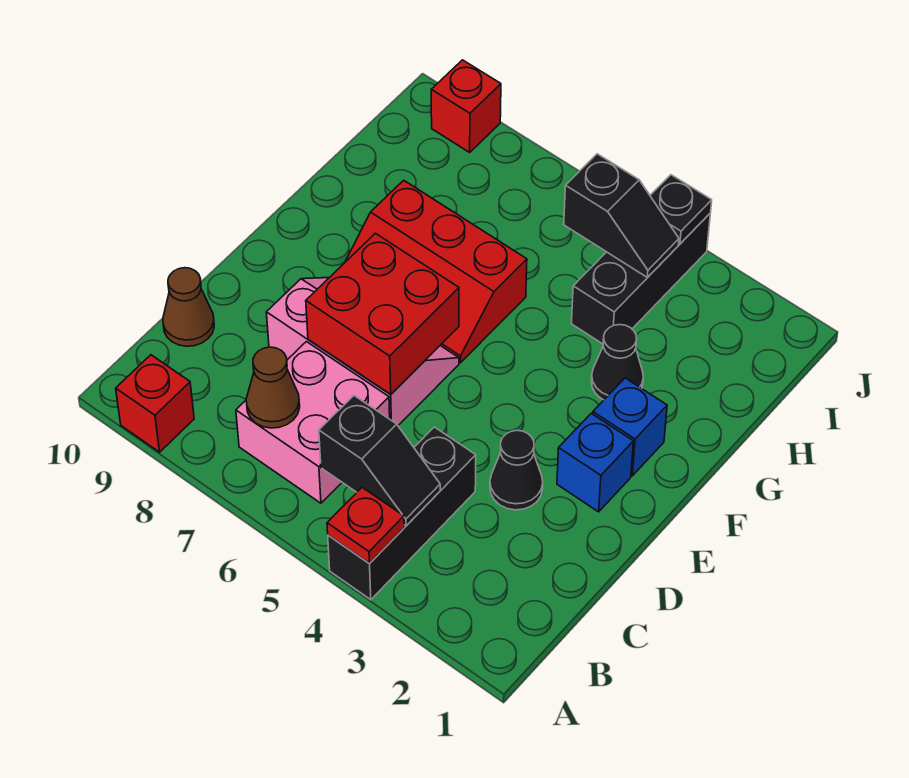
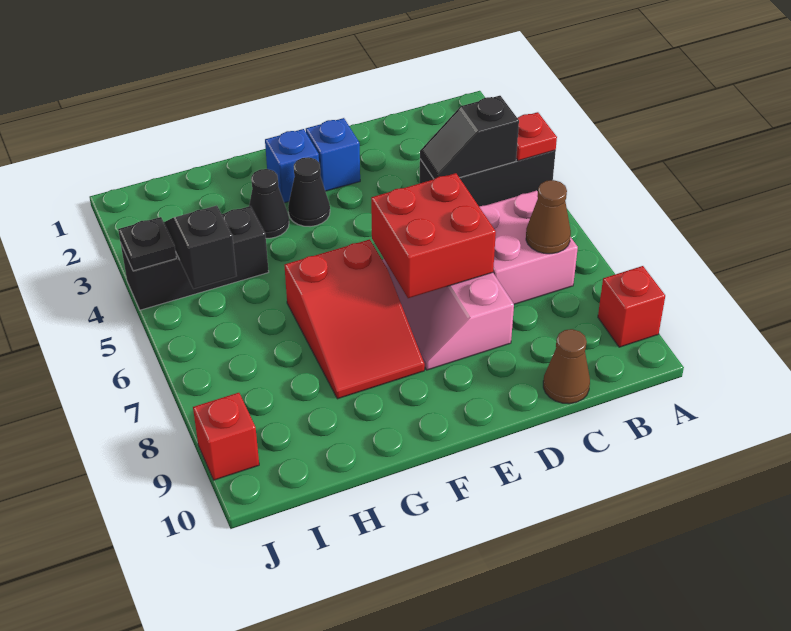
black slope B4:B5 level 2 top 5 -> black slope B4:C4 level 2 top B
black cone D3 level 1 -> black cone F3 level 1
red slope F6:G8 level 1 top G -> red slope F6:G8 level 1 top 6

